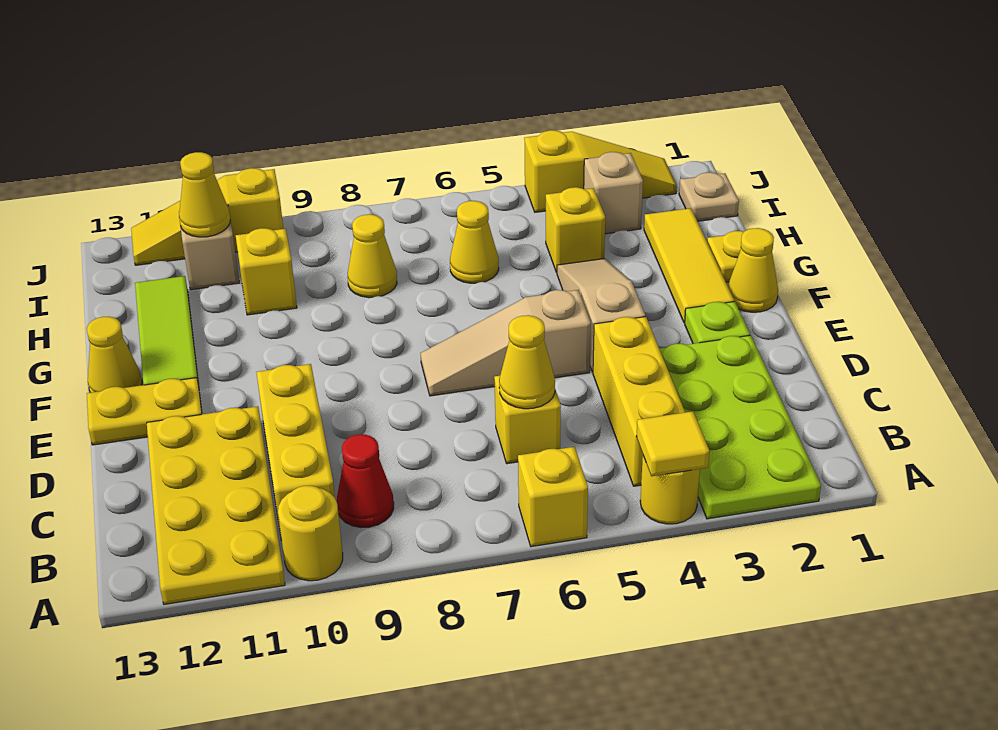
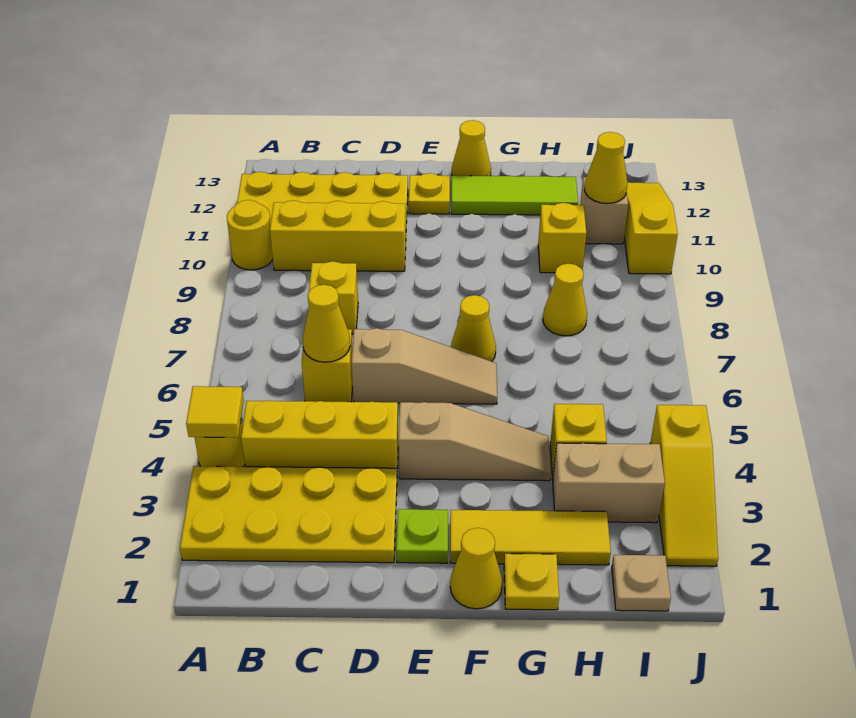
lime plate A2:D3 level 1 -> yellow plate A2:D3 level 1
yellow brick A6 level 1 -> yellow brick C8 level 1
red cone B9 level 1 -> none
tan slope E5:E7 level 1 top 5 -> tan slope D6:F6 level 1 top D
yellow plate E12:E13 level 1 -> yellow plate E12 level 1
yellow cone H6 level 1 -> yellow cone F7 level 1
tan brick I3 level 1 -> tan brick H3:I3 level 1

